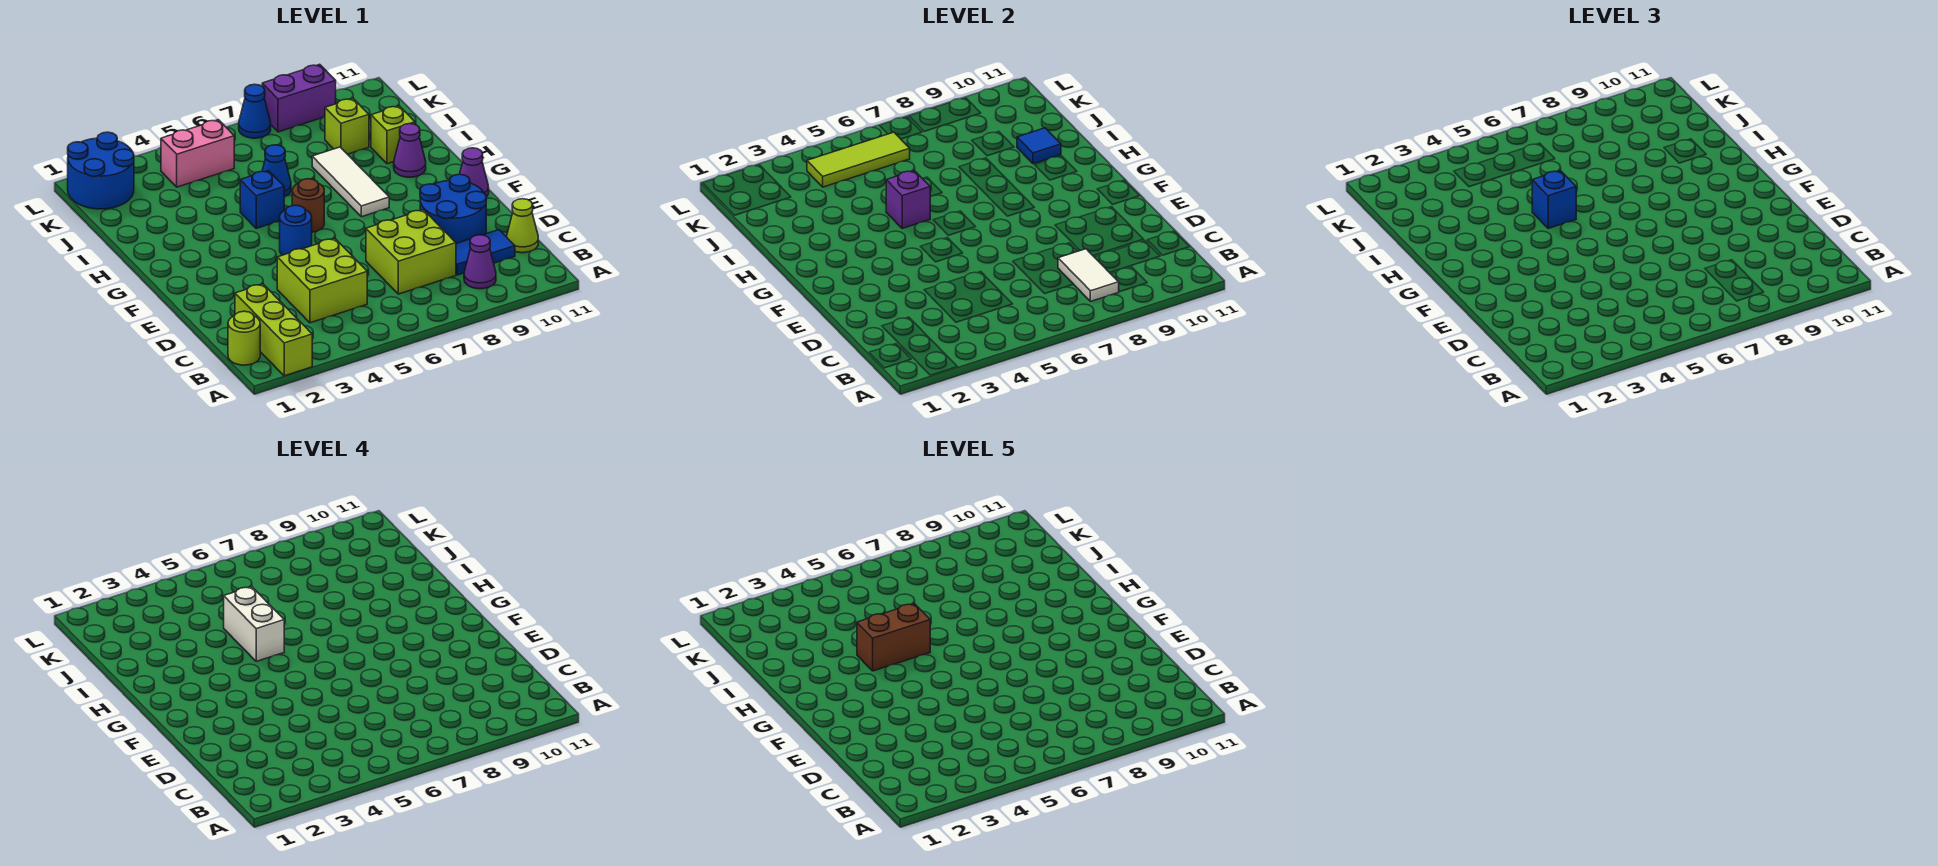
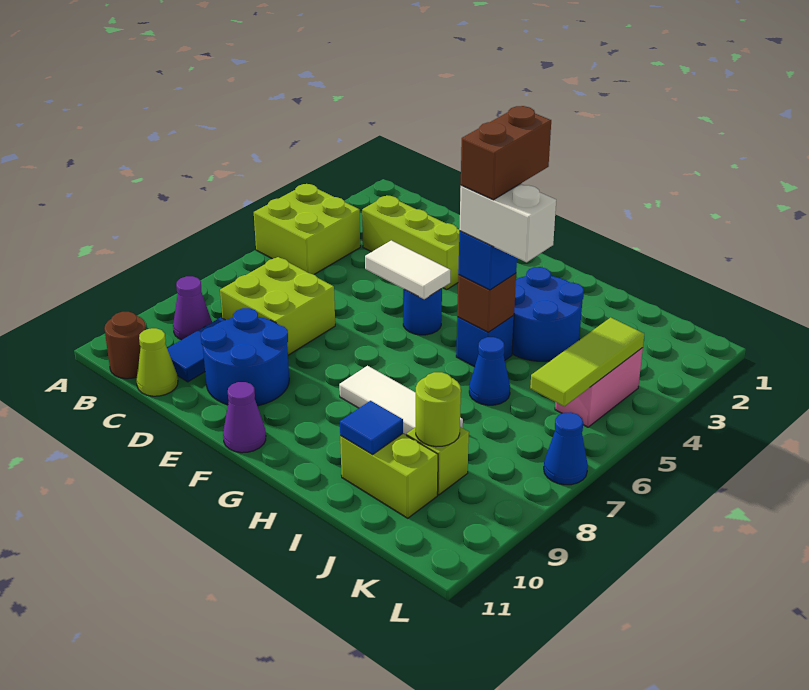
lime brick A2:C2 level 1 -> lime brick C3:E3 level 1
lime round brick B1 level 1 -> lime round brick J9 level 2
white tile B8:C8 level 2 -> white tile E5:F5 level 2
lime brick C4:D5 level 1 -> lime brick A4:B5 level 1
brown round brick G6 level 1 -> brown round brick B11 level 1
purple brick H5 level 2 -> brown brick H5 level 2
purple cone H10 level 1 -> none
lime brick I10 level 1 -> lime brick I10:J10 level 1
blue round brick K1:L2 level 1 -> blue round brick H3:I4 level 1
purple brick L8:L9 level 1 -> none

